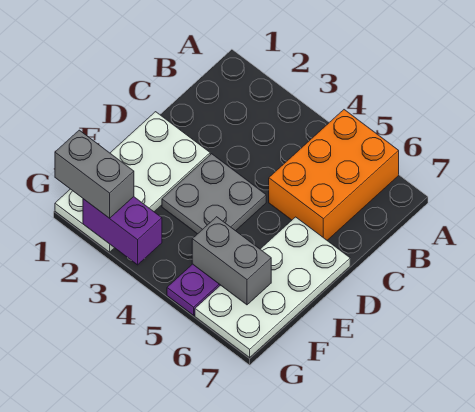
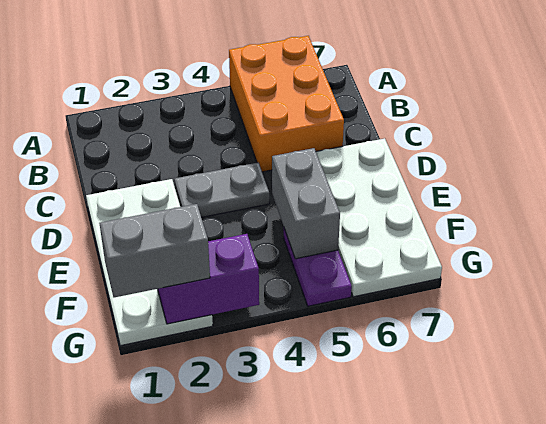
grey plate D3:E4 level 1 -> grey plate D3:D4 level 1
grey brick F5:F6 level 2 -> grey brick E5:F5 level 2

